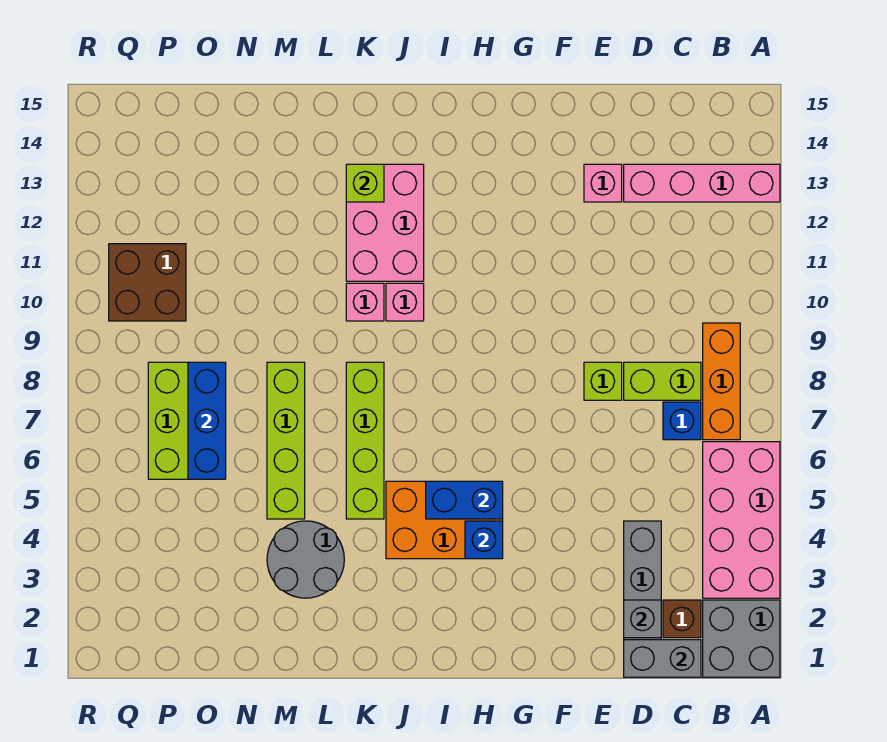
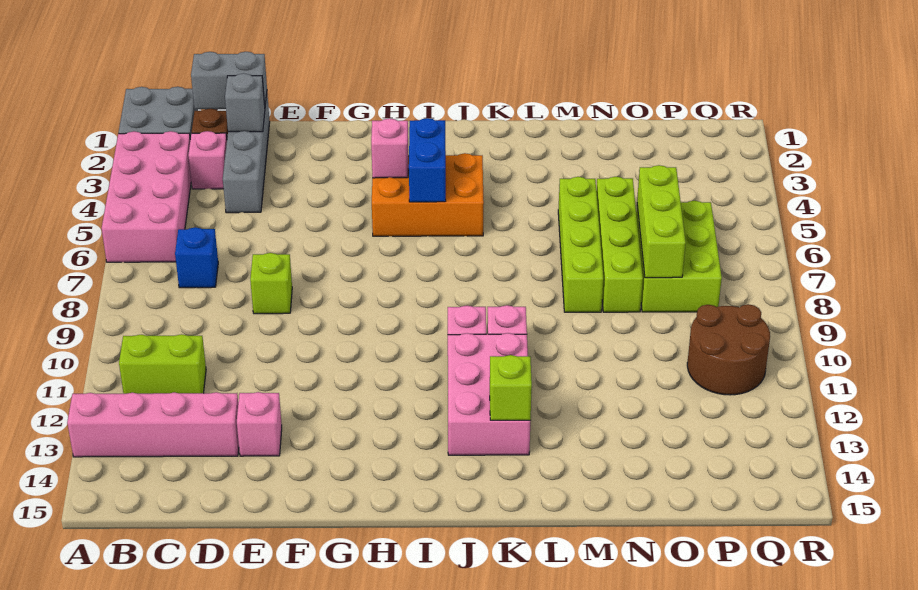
orange brick B7:B9 level 1 -> none
none -> pink brick C3 level 1
lime brick C8:D8 level 1 -> lime brick B11:C11 level 1
blue brick H4 level 2 -> pink brick H4 level 2
blue brick H5:I5 level 2 -> blue brick I4:I5 level 2
lime brick K5:K8 level 1 -> lime brick N5:N8 level 1
grey round brick L3:M4 level 1 -> none
blue brick O6:O8 level 2 -> lime brick O6:O8 level 2
brown brick P10:Q11 level 1 -> brown round brick P10:Q11 level 1

